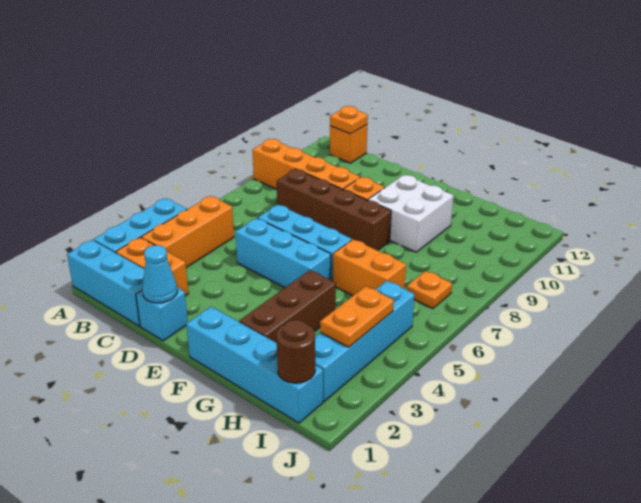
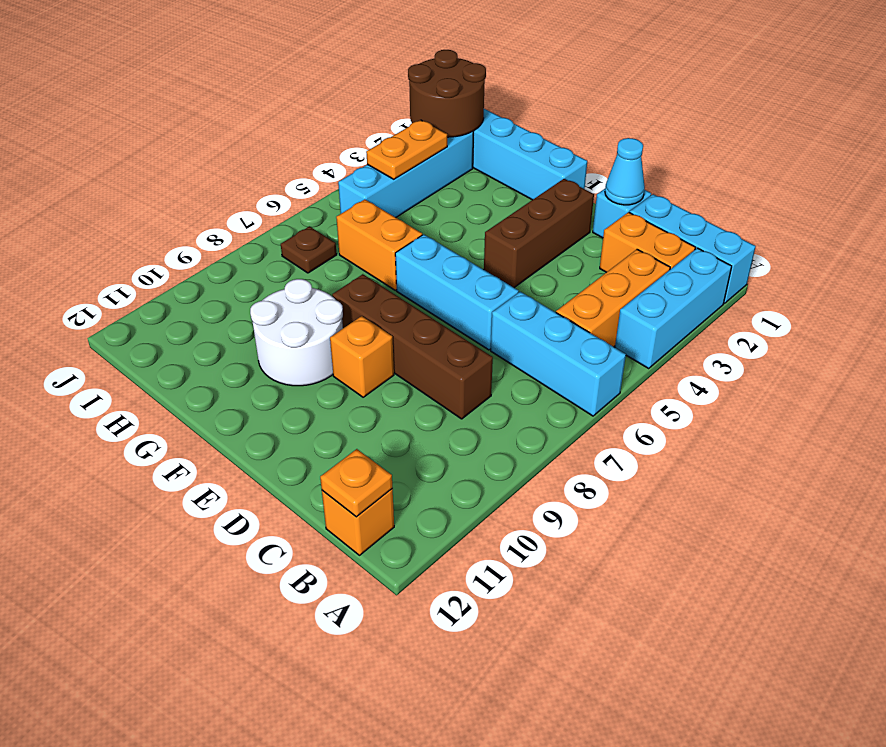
orange brick A9:D9 level 1 -> none
cyan brick D5:F5 level 1 -> cyan brick A6:C6 level 1
white brick F9:G10 level 1 -> white round brick F9:G10 level 1
brown brick G2:G4 level 1 -> brown brick E2:E4 level 1
brown round brick I1 level 2 -> brown round brick I1:J2 level 2
orange plate I7 level 1 -> brown plate I7 level 1

